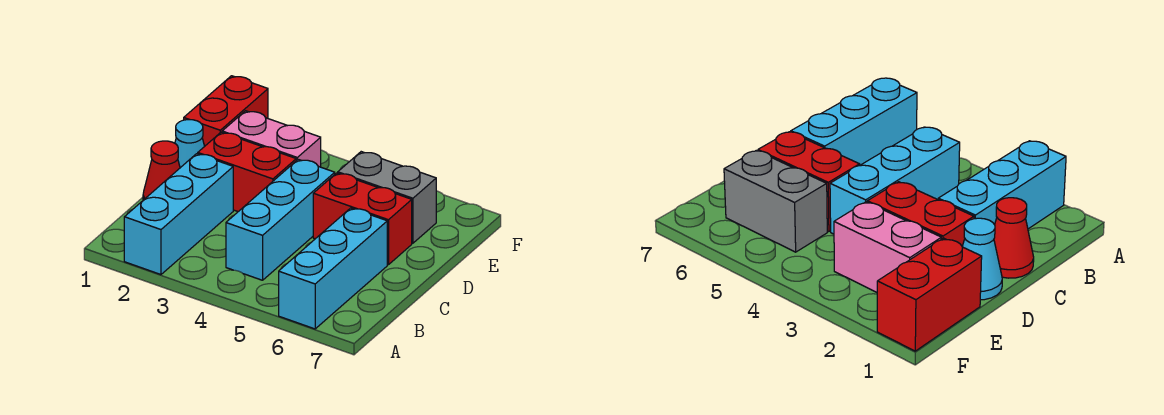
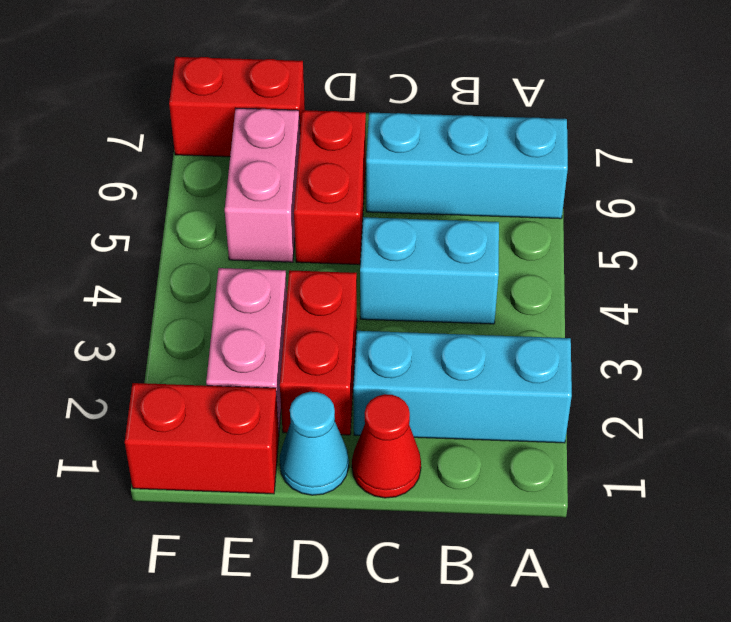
cyan brick B4:D4 level 1 -> cyan brick B4:C4 level 1
grey brick E5:E6 level 1 -> pink brick E5:E6 level 1
none -> red brick E7:F7 level 1

